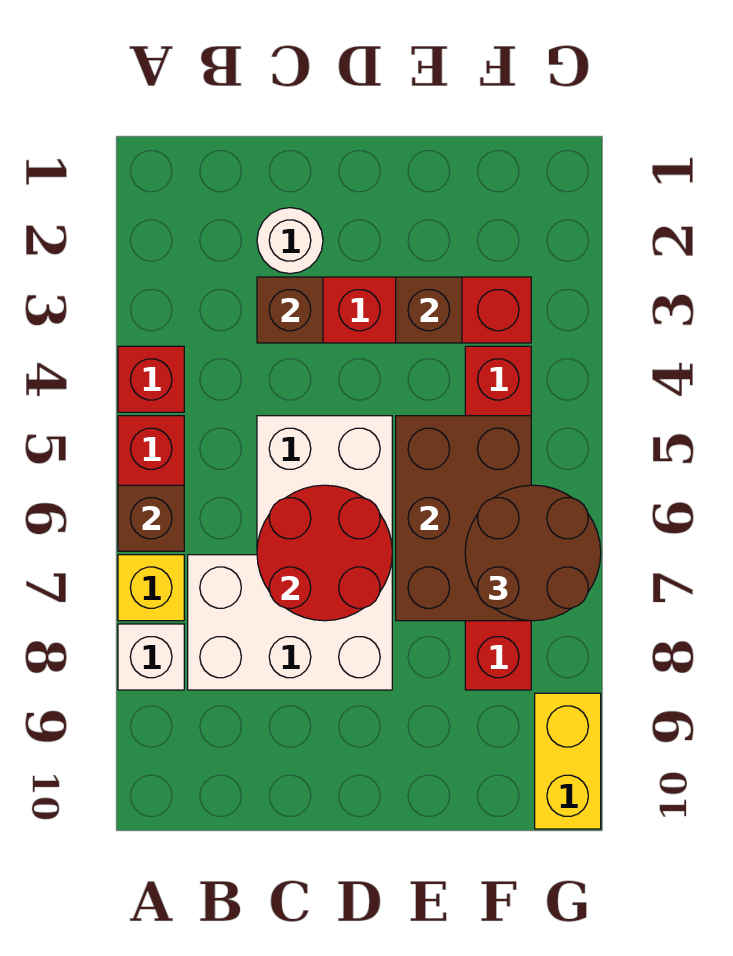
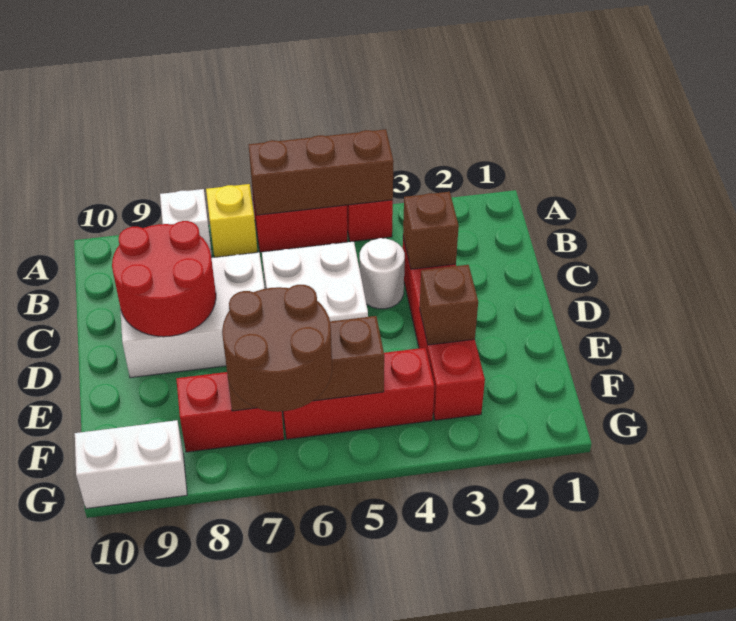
brown brick A6 level 2 -> brown brick A4:A6 level 2
white brick B7:D8 level 1 -> white brick C7:D9 level 1
white round brick C2 level 1 -> white round brick C4 level 1
red round brick C6:D7 level 2 -> red round brick C8:D9 level 2
brown brick E5:F7 level 2 -> brown brick F5:F7 level 2
yellow brick G9:G10 level 1 -> white brick G9:G10 level 1

